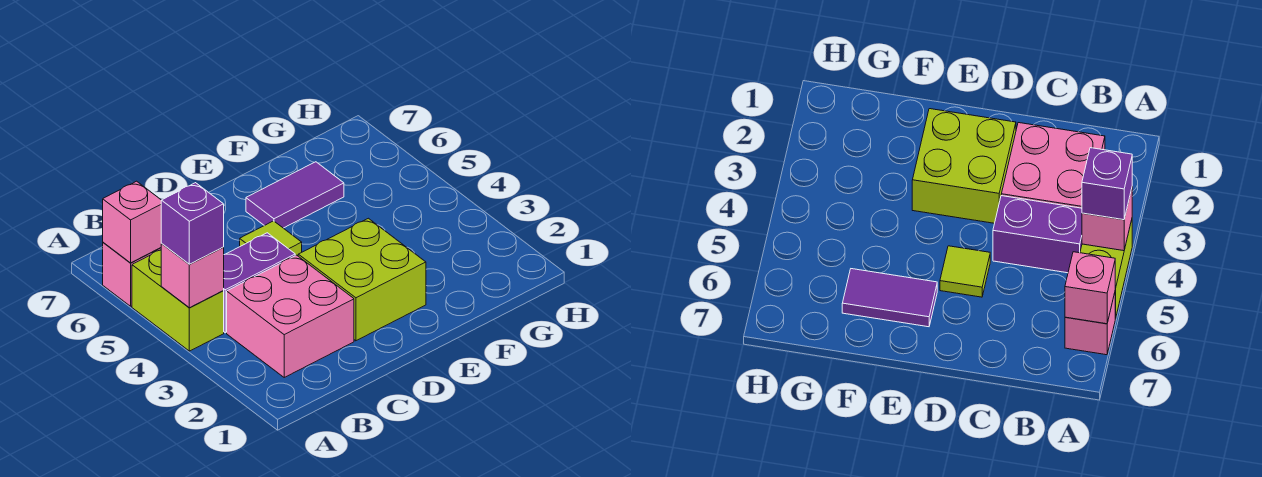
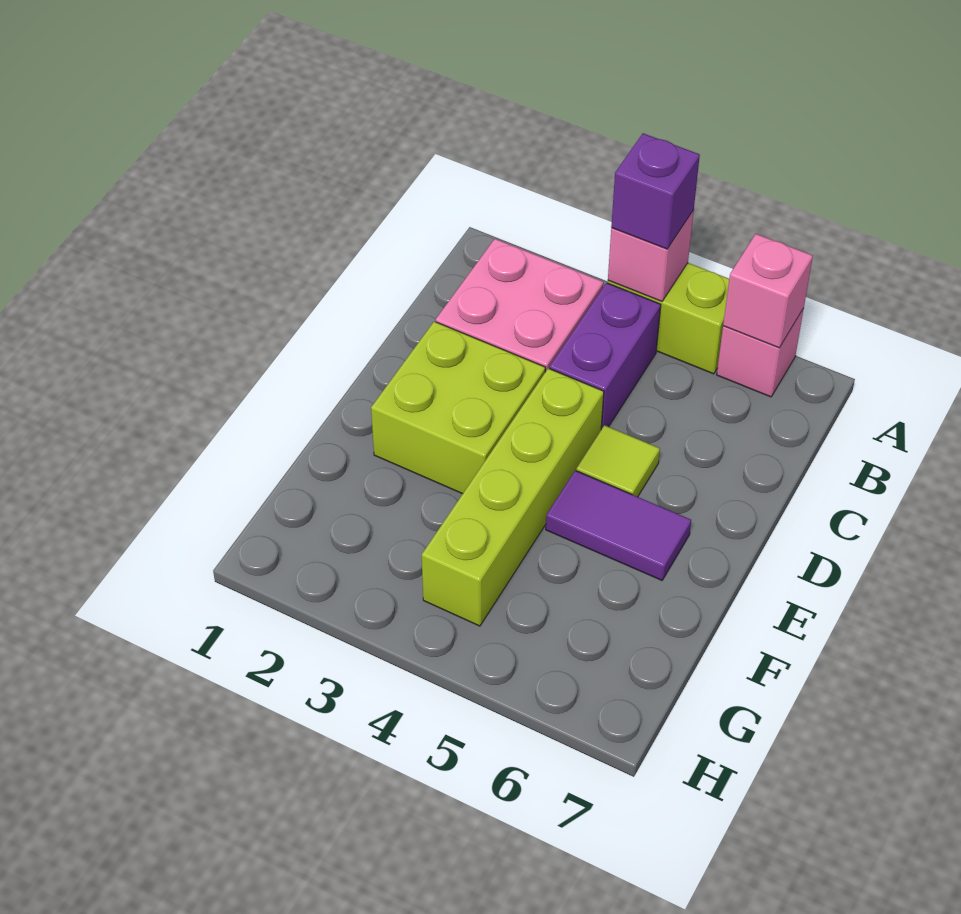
none -> lime brick D4:G4 level 1
purple tile E6:F6 level 1 -> purple tile E5:E6 level 1

